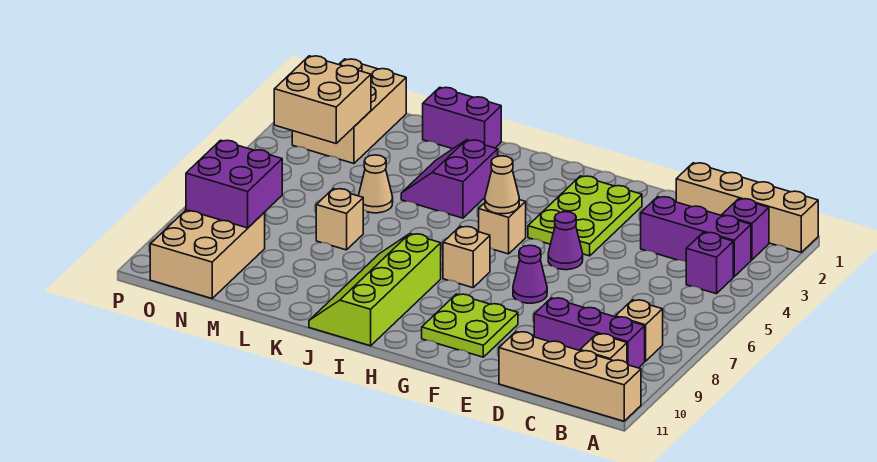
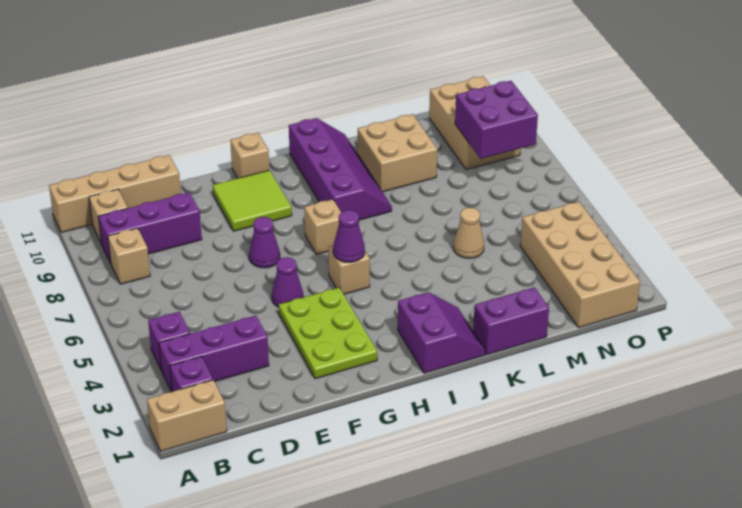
tan brick A1:D1 level 1 -> tan brick A1:B1 level 1
lime plate F9:G10 level 1 -> lime tile F9:G10 level 1
tan cone H5 level 2 -> purple cone H5 level 2
lime slope I8:J11 level 1 top I -> purple slope I8:J11 level 1 top I
purple slope J3:K4 level 1 top J -> purple slope I1:J2 level 1 top I
tan brick L7 level 1 -> tan brick G11 level 1
tan brick N1:O3 level 1 -> tan brick N1:O4 level 1
tan brick N3:O4 level 2 -> tan brick K9:L10 level 1

